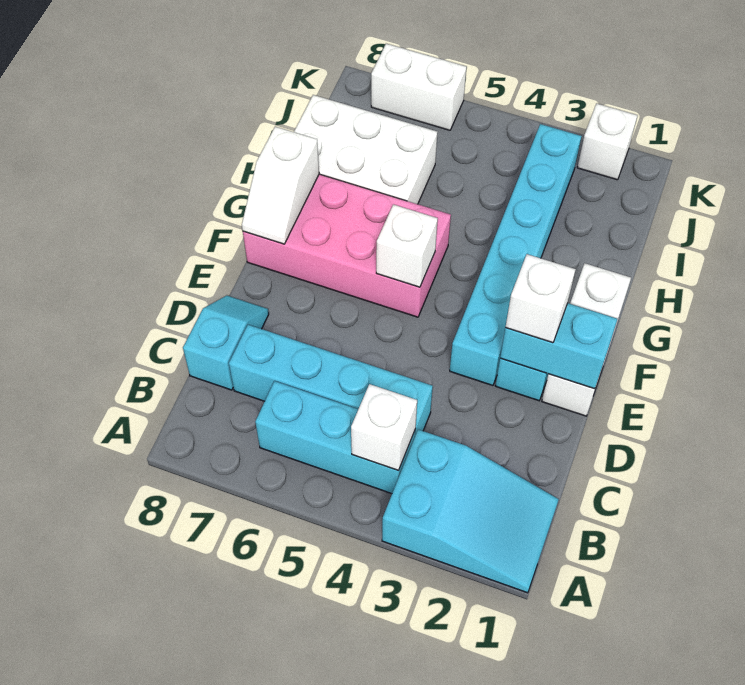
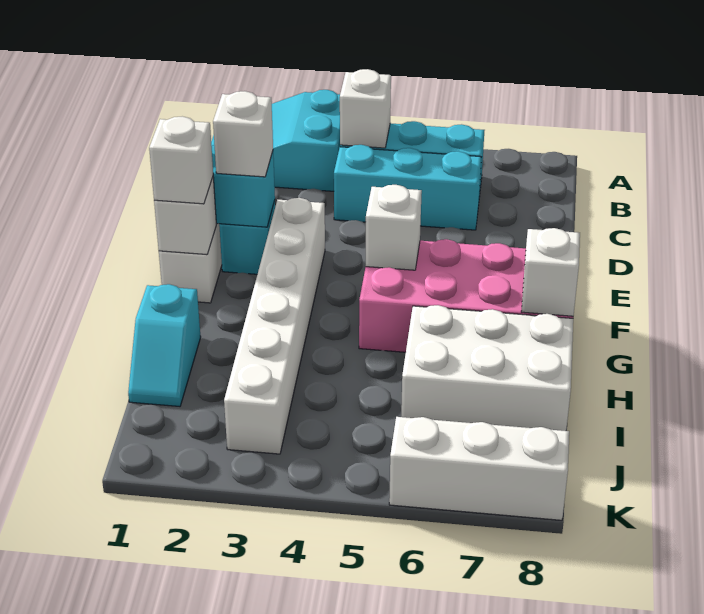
cyan brick C4:C7 level 1 -> cyan brick C4:C6 level 1
cyan slope C8:D8 level 1 top C -> cyan slope H1:I1 level 1 top H
cyan brick E3:J3 level 1 -> white brick E3:J3 level 1
white brick K2 level 1 -> white brick F1 level 3
white brick K6:K7 level 1 -> white brick K6:K8 level 1

